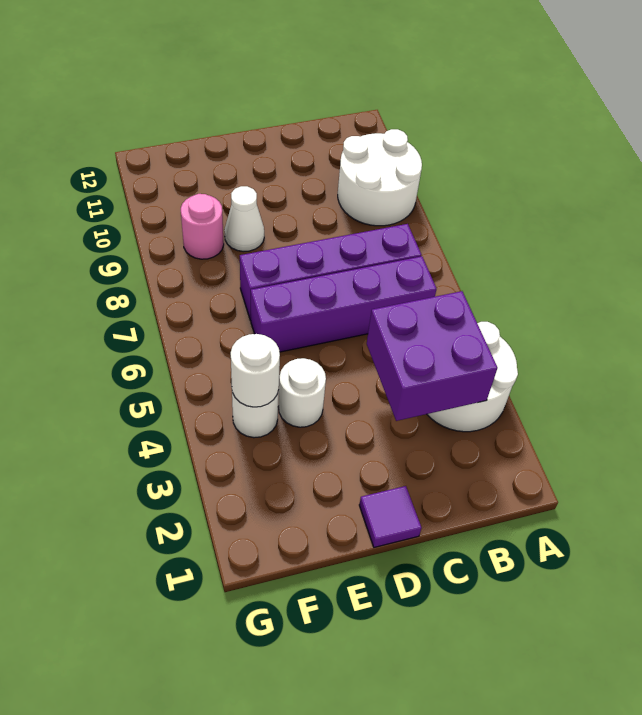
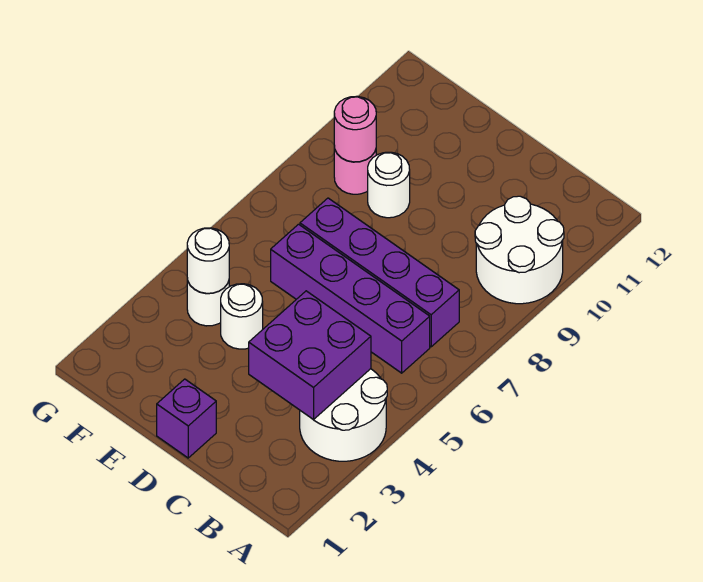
purple tile D1 level 1 -> purple brick D1 level 1
white cone E9 level 1 -> white round brick E9 level 1
none -> pink round brick F9 level 2

